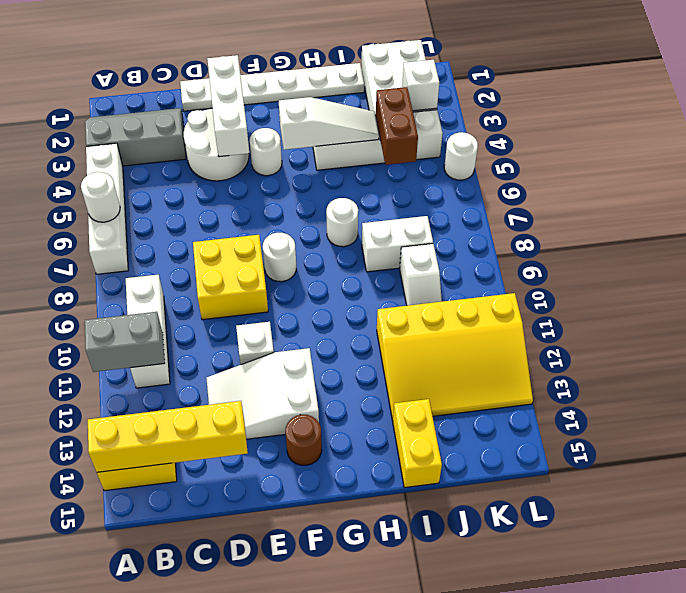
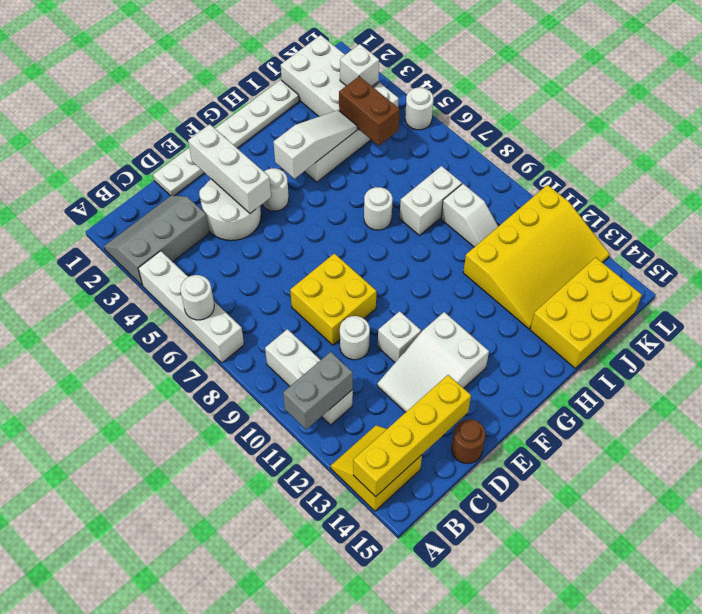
white round brick F8 level 1 -> white round brick D10 level 1
brown round brick F14 level 1 -> brown round brick D15 level 1
yellow brick I14:I15 level 1 -> yellow brick I14:K15 level 1

